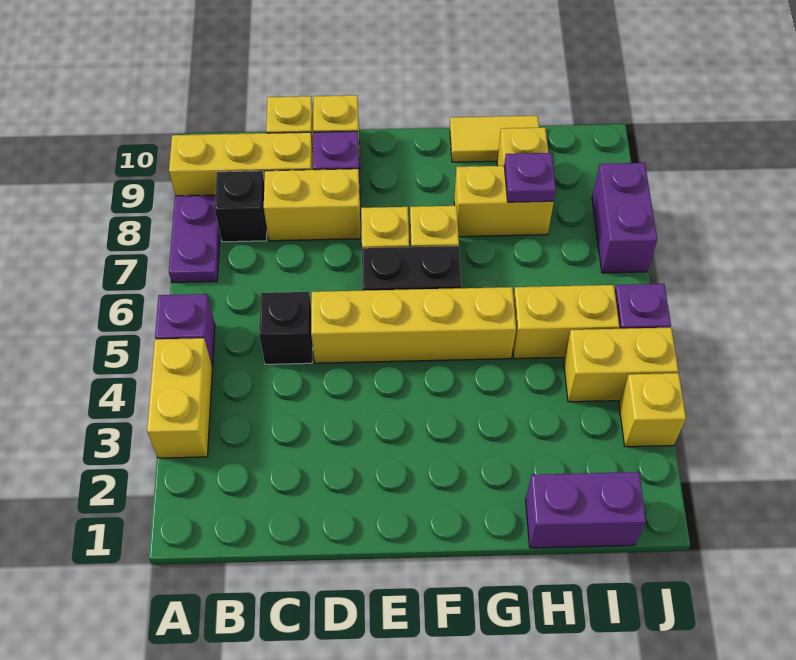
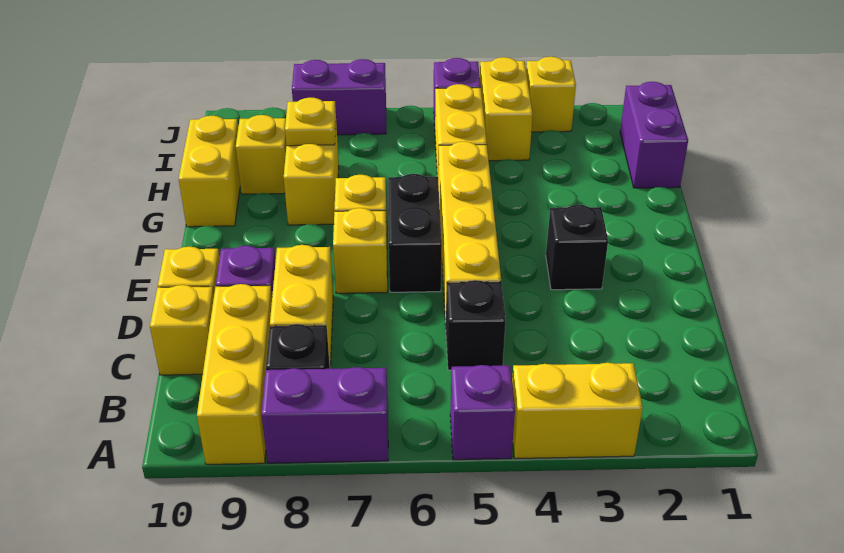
purple plate A7:A8 level 1 -> purple brick A7:A8 level 1
none -> black brick E3 level 1
yellow tile G10:H10 level 1 -> yellow brick G10:H10 level 1
purple plate H8 level 2 -> yellow plate H8 level 2

